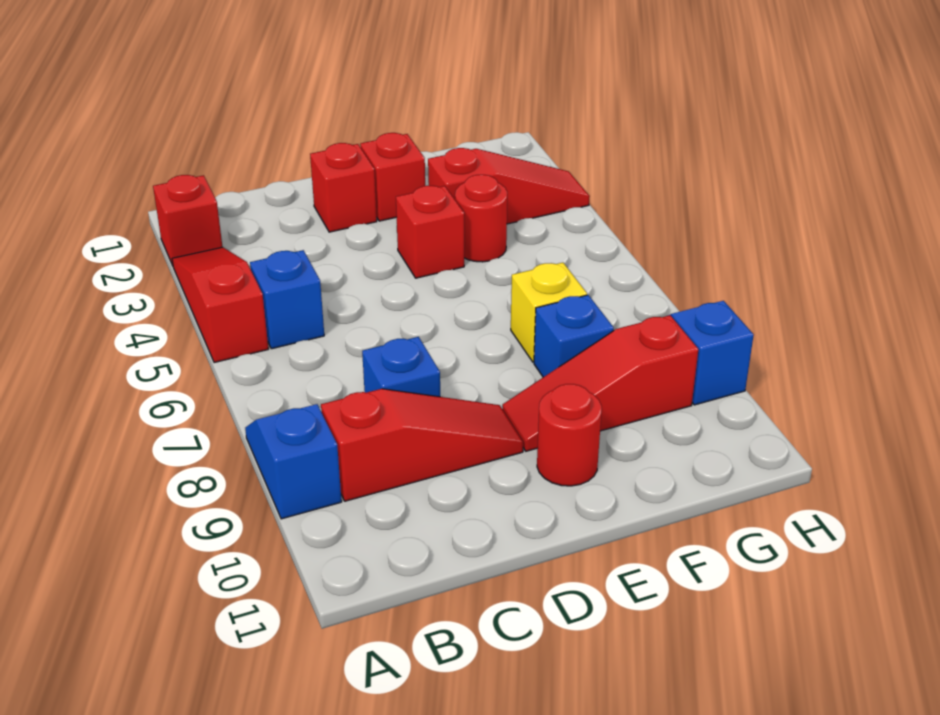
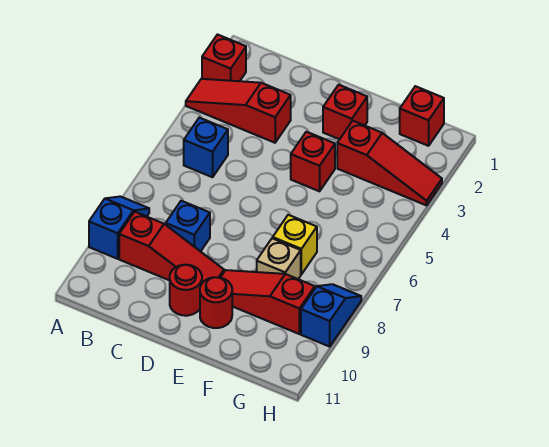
red slope A3:A5 level 1 top 5 -> red slope A3:C3 level 1 top C
red brick D2 level 1 -> red brick G1 level 1
red round brick F4 level 1 -> red round brick D10 level 1
blue brick F8 level 1 -> tan brick F8 level 1

